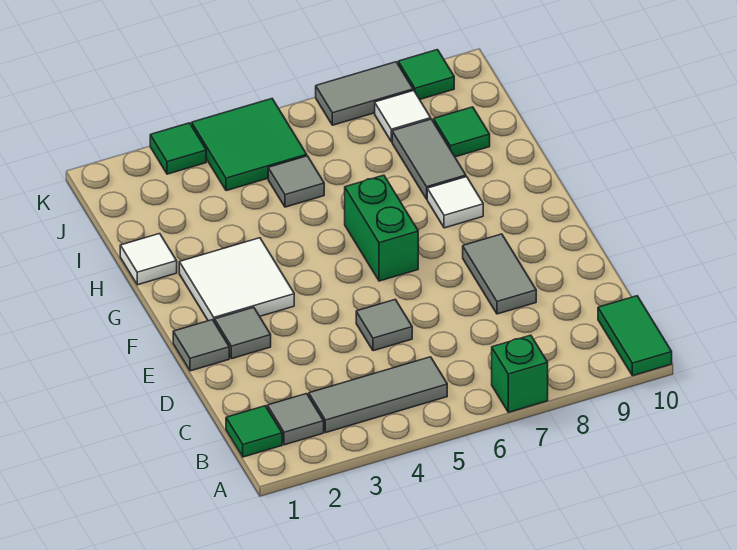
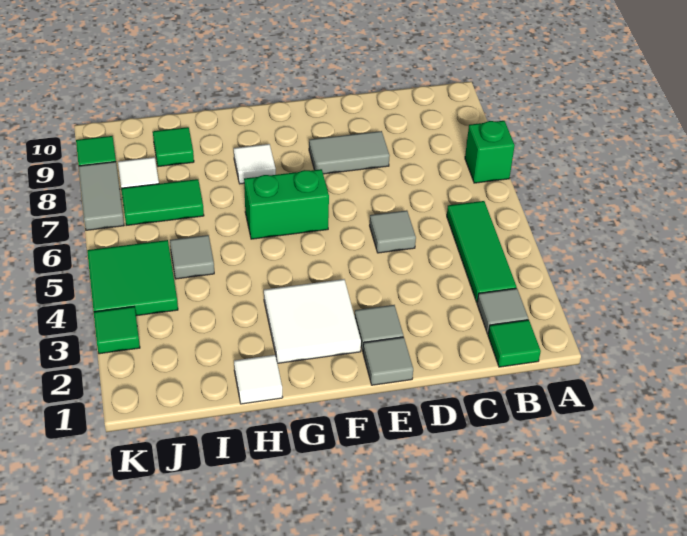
green tile A10:B10 level 1 -> green tile I7:J7 level 1
grey tile B3:B5 level 1 -> green tile B3:B5 level 1
grey tile H8:I8 level 1 -> none

